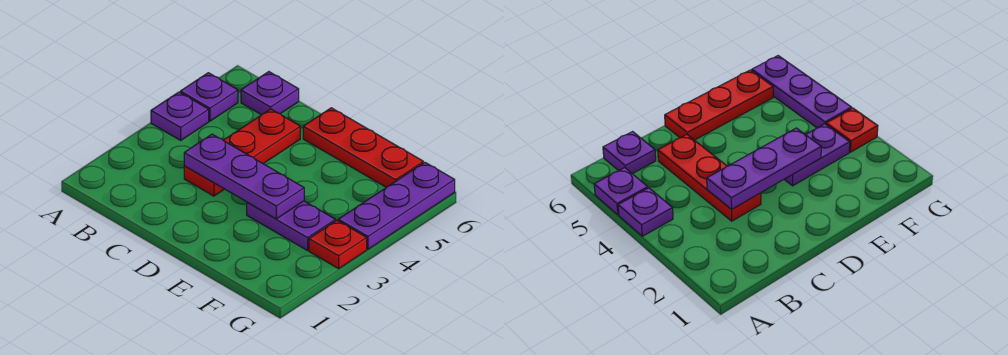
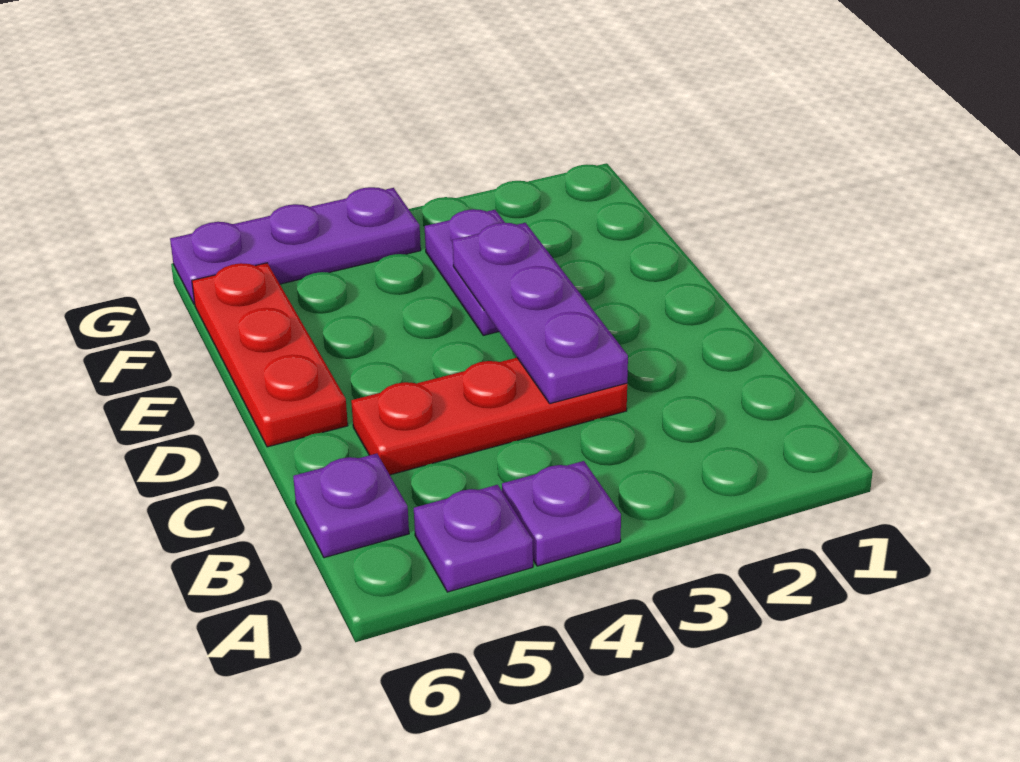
red plate G3 level 1 -> none

